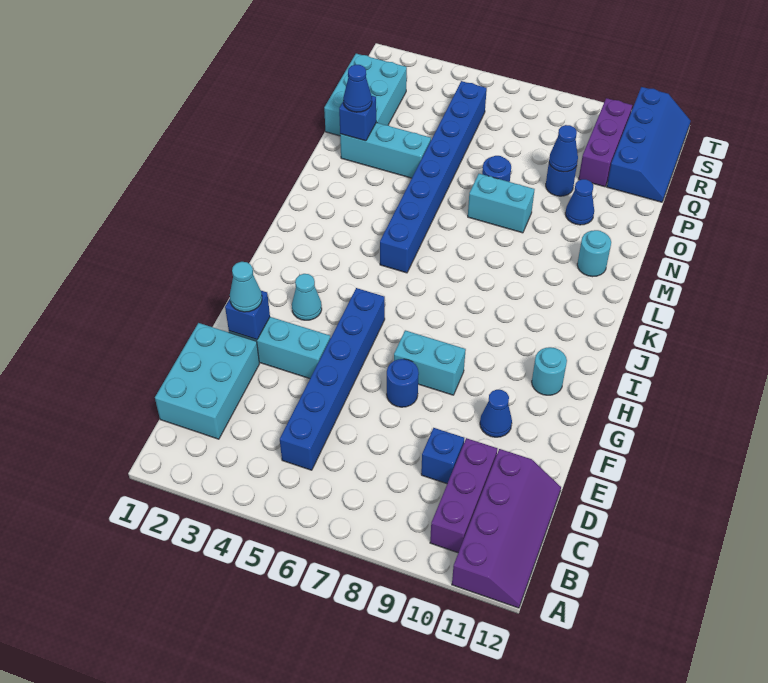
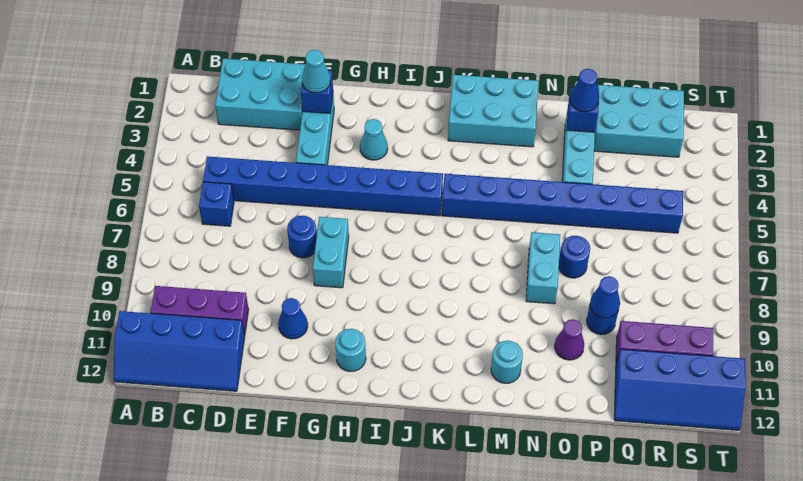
purple slope A11:D12 level 1 top 11 -> blue slope A11:D12 level 1 top 11
blue brick C5:H5 level 1 -> blue brick C5:J5 level 1
blue brick D9 level 1 -> blue brick C6 level 1
none -> cyan brick K1:M2 level 1
blue cone O10 level 1 -> purple cone O10 level 1

